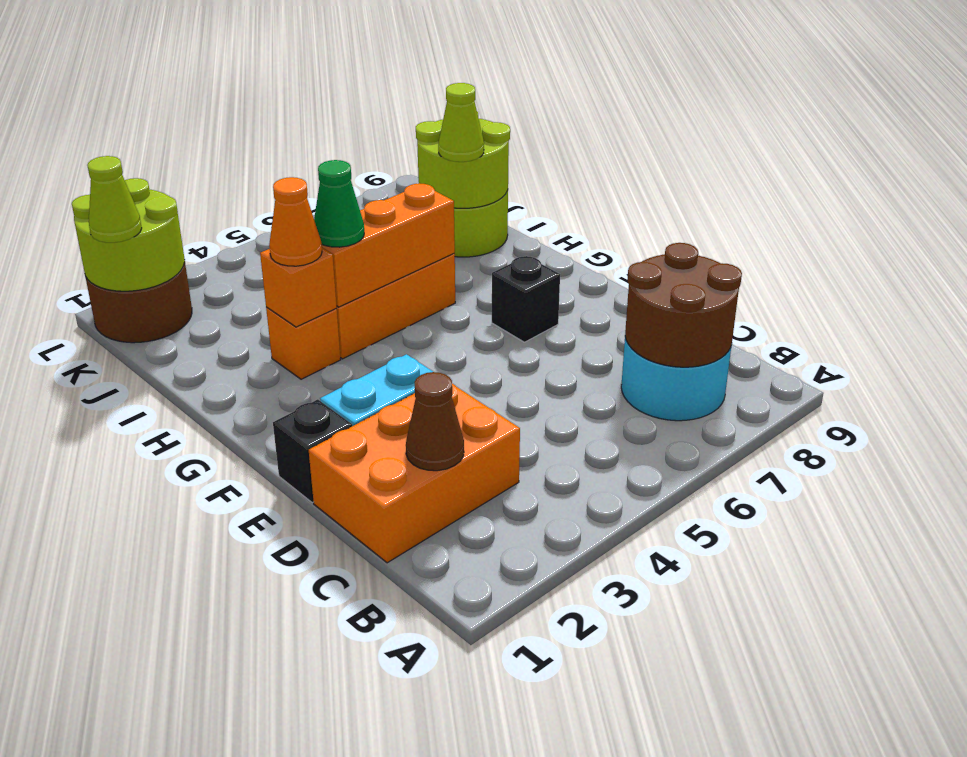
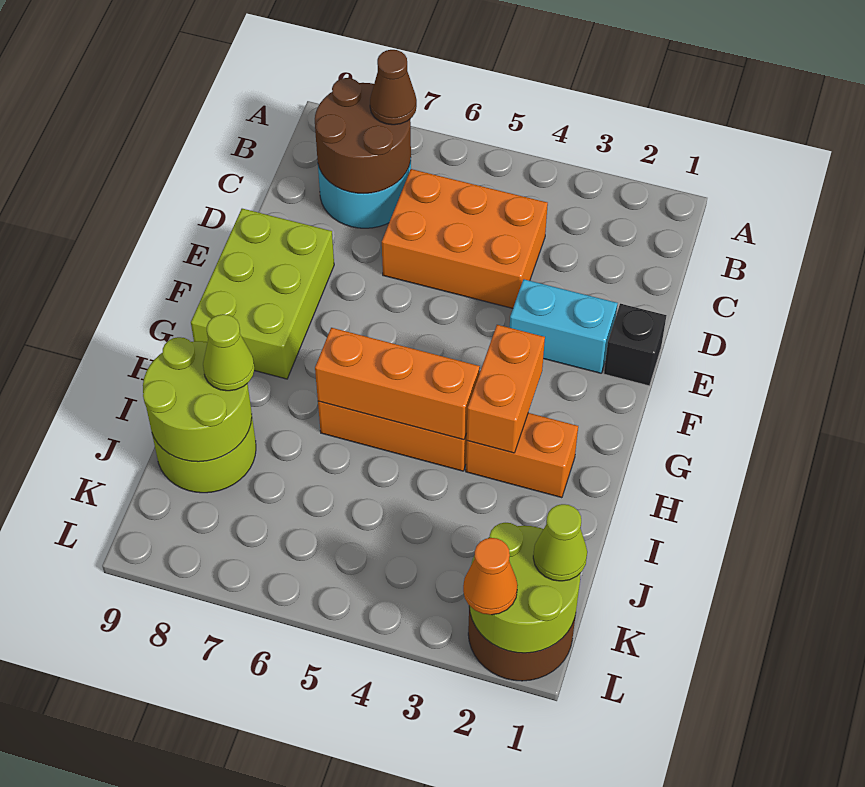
orange brick C1:D3 level 1 -> orange brick C4:D6 level 1
brown cone C2 level 2 -> brown cone B7 level 3
none -> lime brick E8:G9 level 1
black brick F7 level 1 -> none
orange brick H3 level 1 -> orange brick H2:H3 level 1
orange brick H3 level 2 -> orange brick G3:H3 level 2
orange cone H3 level 3 -> orange cone L2 level 3
green cone H4 level 3 -> none

